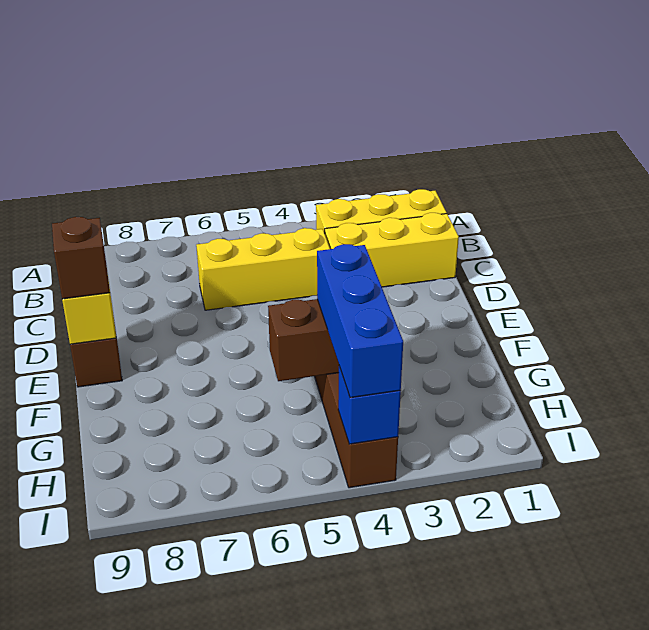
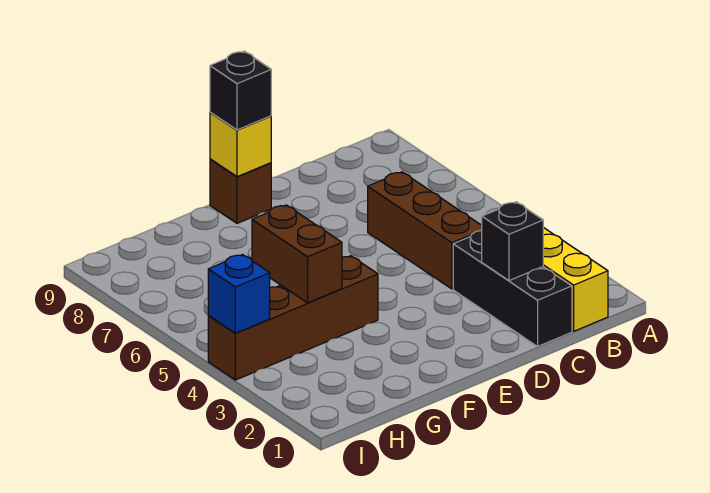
yellow brick C1:C3 level 1 -> black brick C1:C3 level 1
none -> black brick C2 level 2
yellow brick C4:C6 level 1 -> brown brick C4:C6 level 1
brown brick E9 level 3 -> black brick E9 level 3
blue brick G4:I4 level 3 -> none

